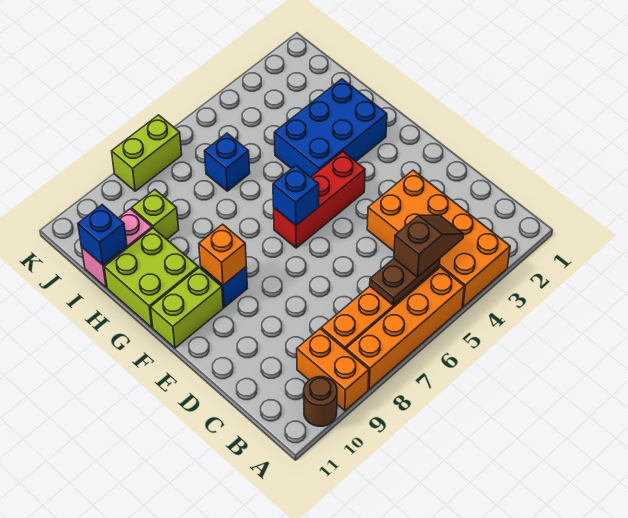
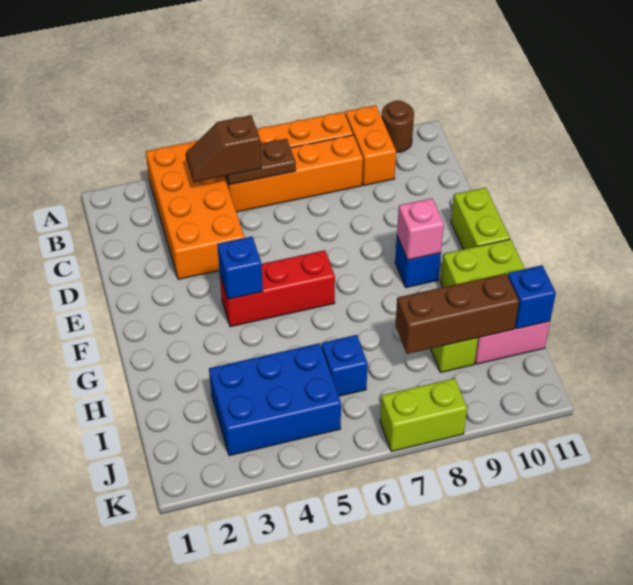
blue brick F6 level 2 -> blue brick F4 level 2
orange brick F9 level 2 -> pink brick F9 level 2
lime brick F10:F11 level 1 -> lime brick E11:F11 level 1
blue brick G2:H4 level 1 -> blue brick I3:J5 level 1
none -> brown brick I8:I10 level 2

